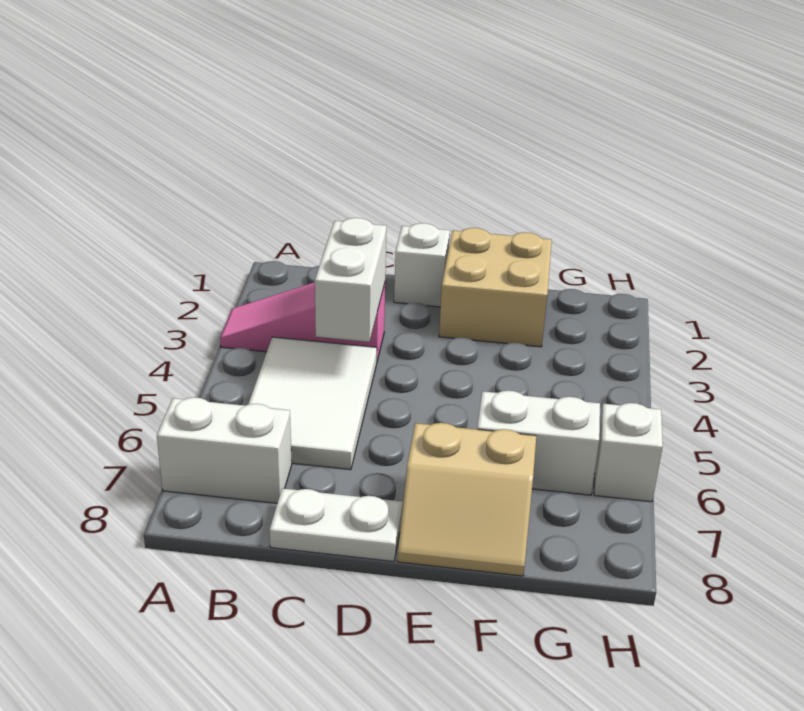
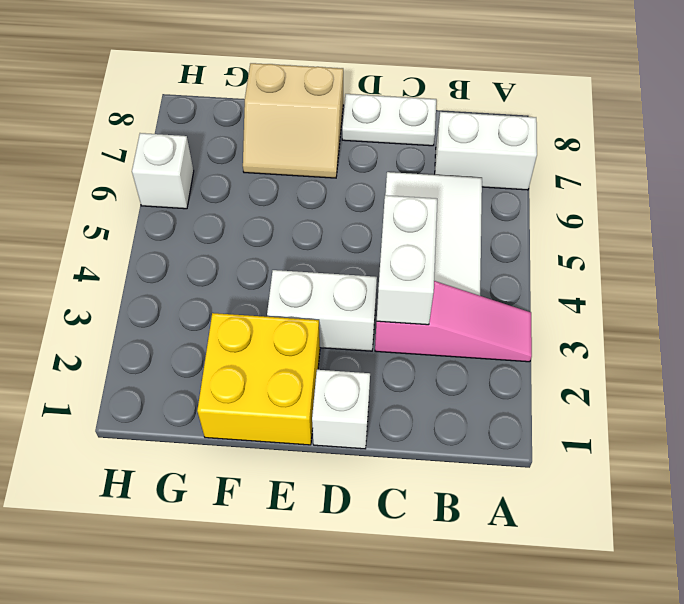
tan brick E1:F2 level 1 -> yellow brick E1:F2 level 1
tan slope E7:F8 level 1 top 7 -> tan slope E7:F8 level 1 top 8
white brick F6:G6 level 1 -> white brick D3:E3 level 1

